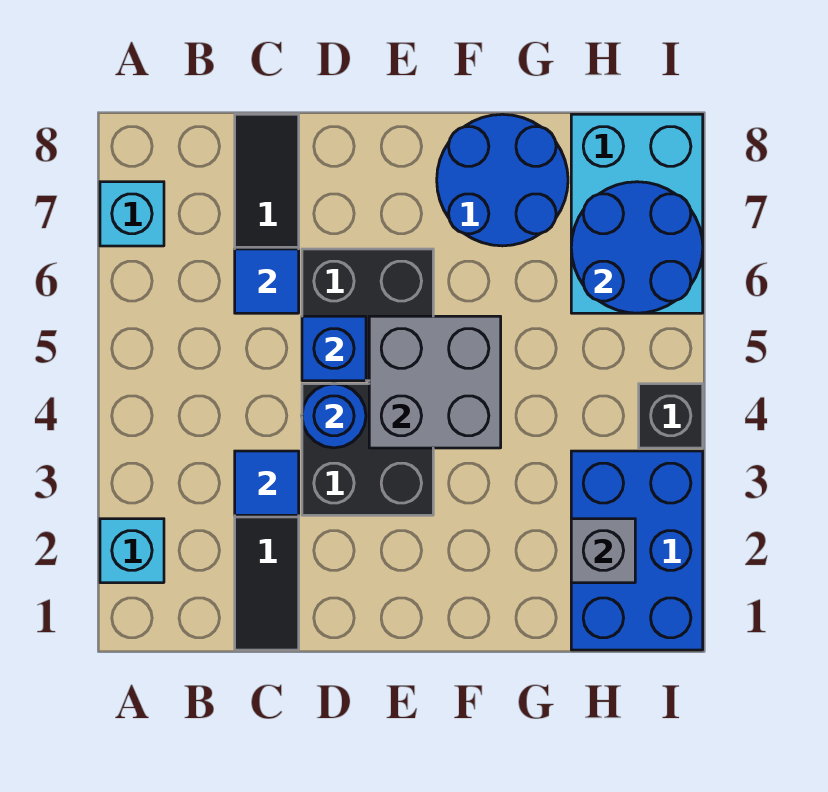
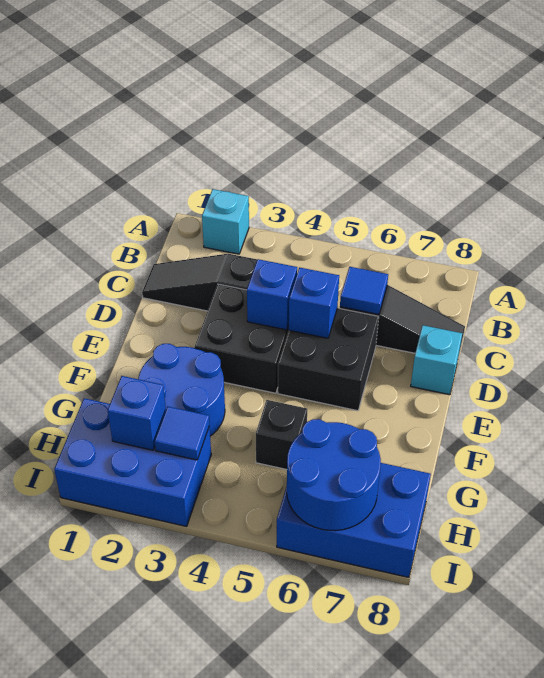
cyan brick A7 level 1 -> cyan brick D8 level 1
blue tile C3 level 2 -> blue tile H3 level 2
blue round brick D4 level 2 -> blue brick D4 level 2
grey brick E4:F5 level 2 -> none
blue round brick F7:G8 level 1 -> blue round brick F2:G3 level 1
grey brick H2 level 2 -> blue brick H2 level 2
cyan brick H6:I8 level 1 -> blue brick H6:I8 level 1
black brick I4 level 1 -> black brick G5 level 1

